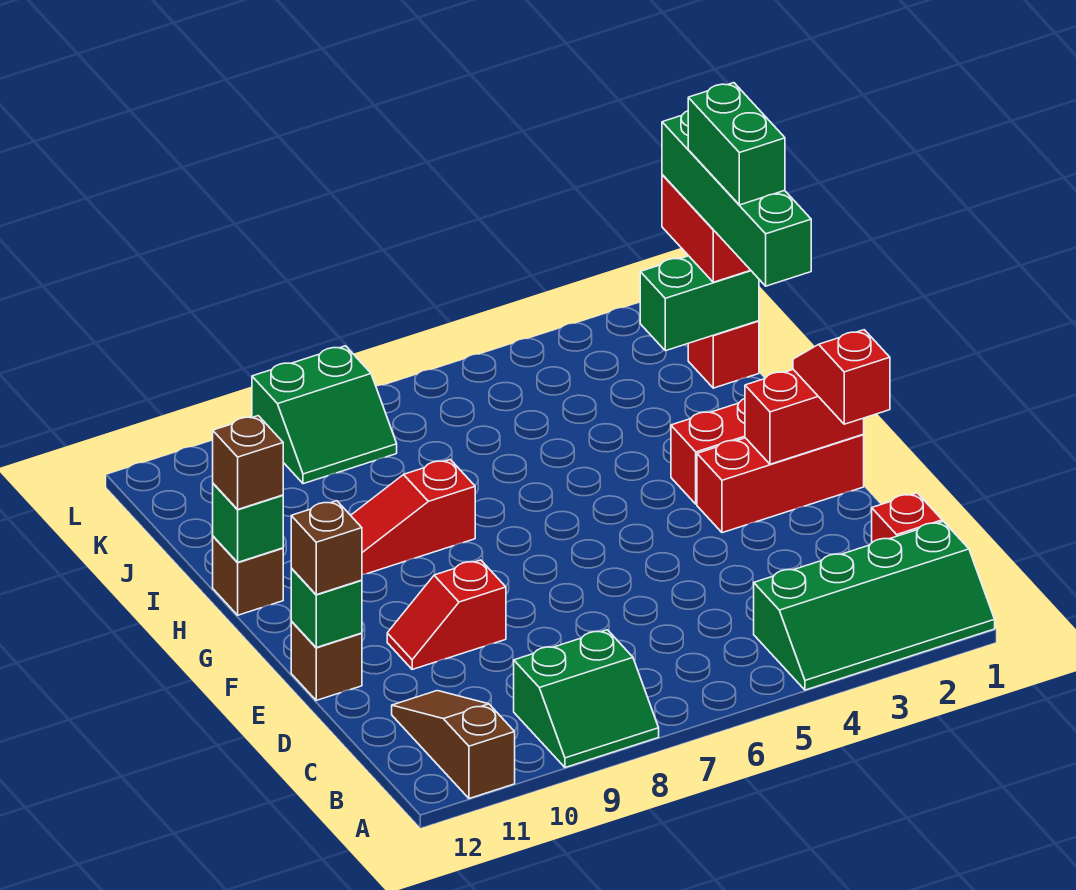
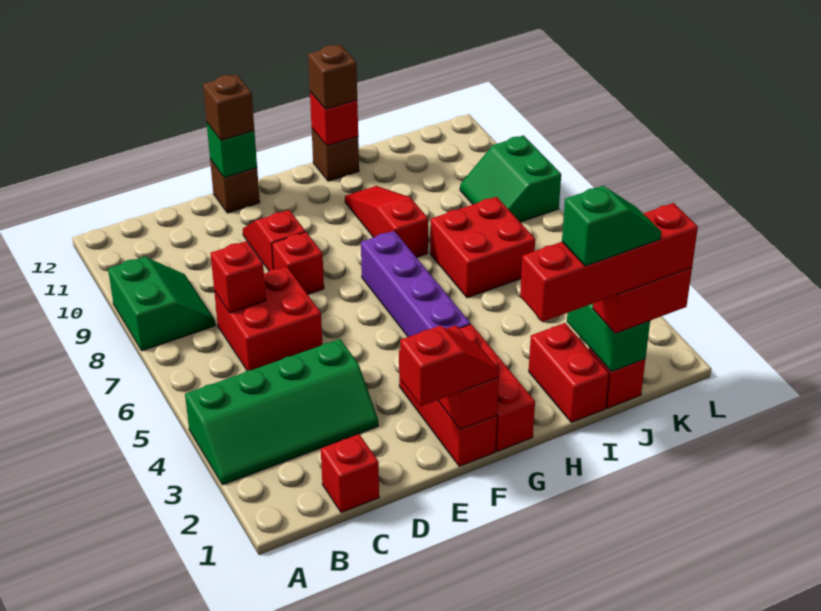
green slope A1:B4 level 1 top B -> green slope A3:D4 level 1 top 4
green slope A8:B9 level 1 top B -> green slope A8:B9 level 1 top A
brown slope A11:C11 level 1 top A -> none
none -> red brick C6:D7 level 1
none -> red brick C7 level 2
none -> red brick E8 level 1
none -> purple brick G4:G7 level 1
green brick H1:K1 level 4 -> red brick H1:K1 level 4
green brick H12 level 2 -> red brick H12 level 2
none -> red brick I1:I2 level 1
green brick I1:J1 level 5 -> green slope I1:J1 level 5 top I
none -> red brick I6:J7 level 1

